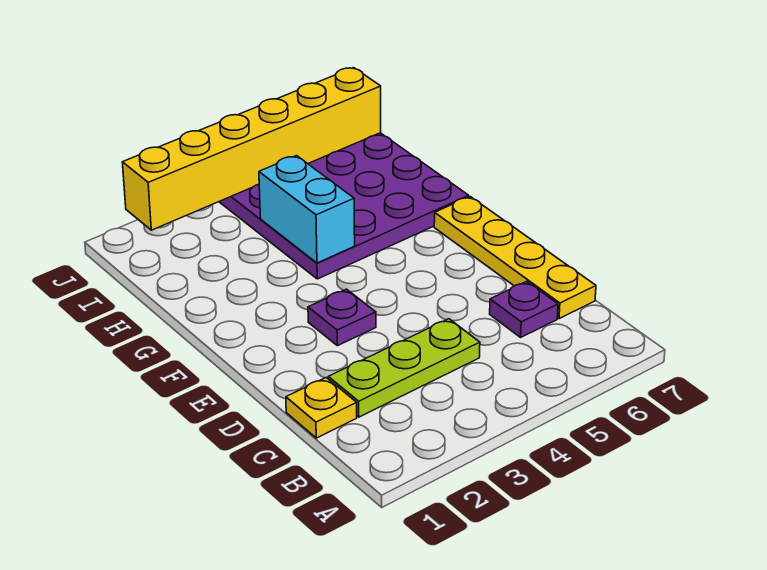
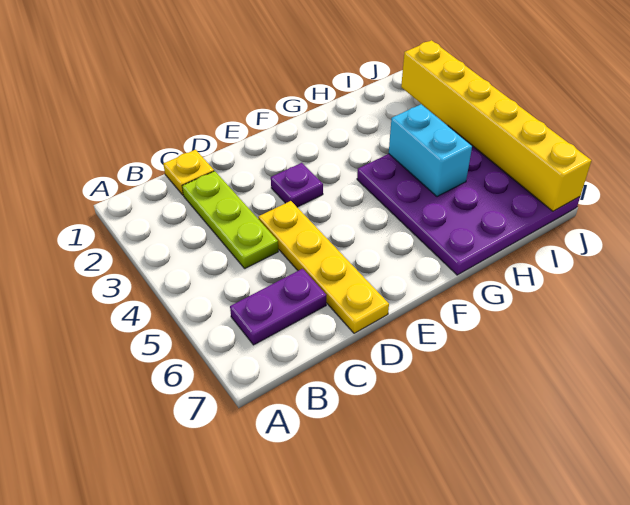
purple plate C6 level 1 -> purple plate B6:C6 level 1
yellow plate C7:F7 level 1 -> yellow plate D4:D7 level 1
cyan brick G4:H4 level 2 -> cyan brick H4:H5 level 2

